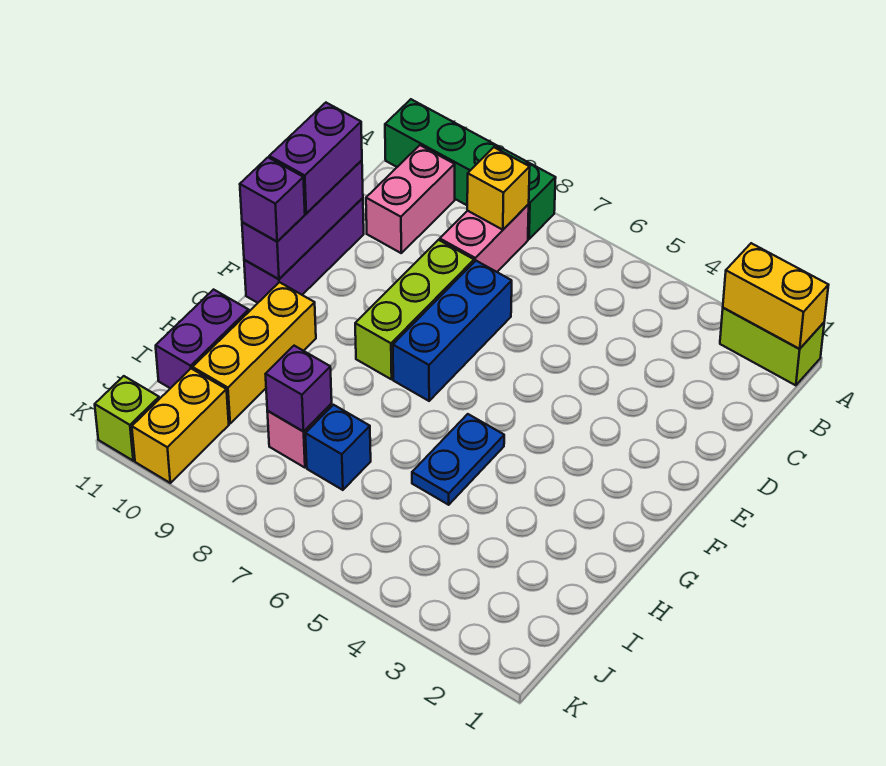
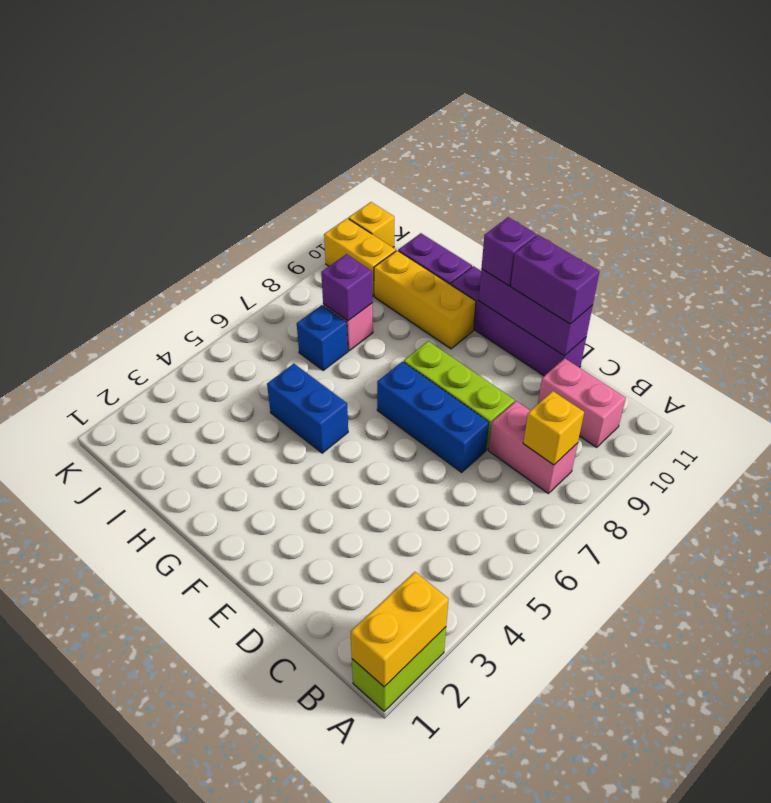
green brick A8:A11 level 1 -> none
purple brick D11:F11 level 1 -> purple brick D11:G11 level 1
blue plate G5:H5 level 1 -> blue brick G5:H5 level 1
lime brick K11 level 1 -> yellow brick K11 level 1

